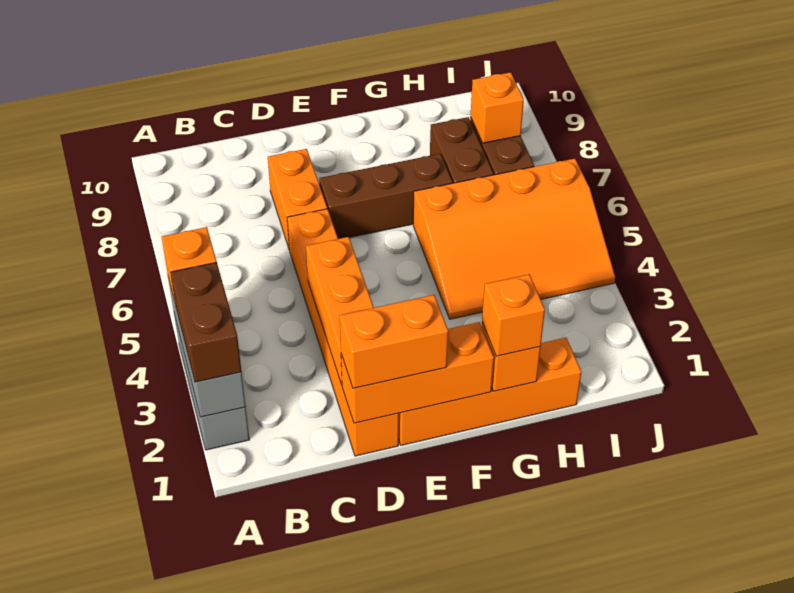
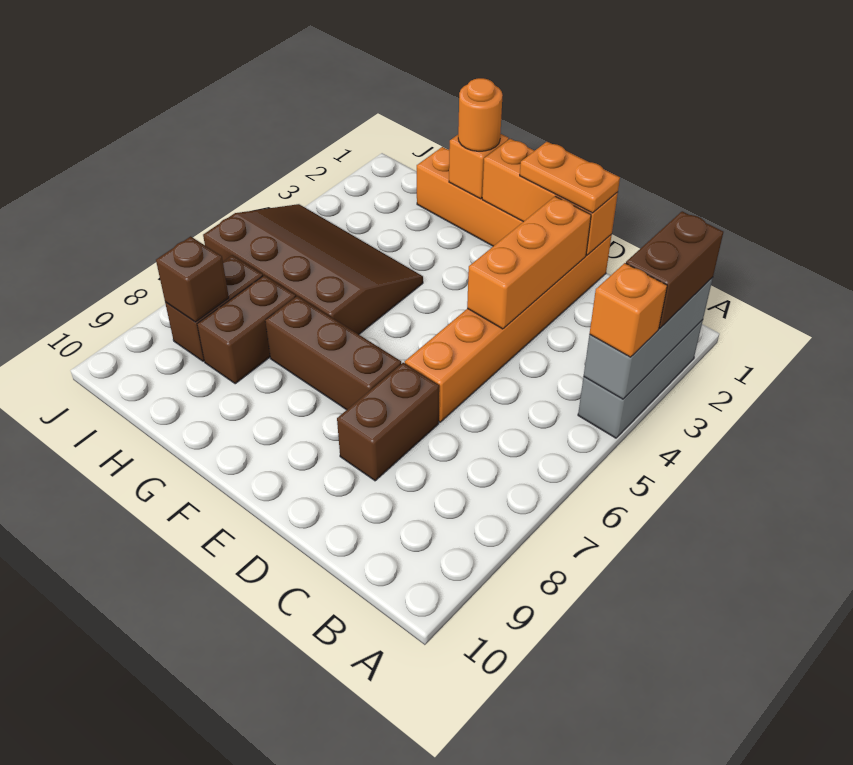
orange brick D1:E1 level 3 -> orange plate D1:E1 level 3
orange brick D7:D8 level 1 -> brown brick D7:D8 level 1
orange brick G1 level 3 -> orange round brick G1 level 3
orange slope G4:J6 level 1 top 6 -> brown slope G4:J6 level 1 top 6
orange brick I8 level 2 -> brown brick I8 level 2

